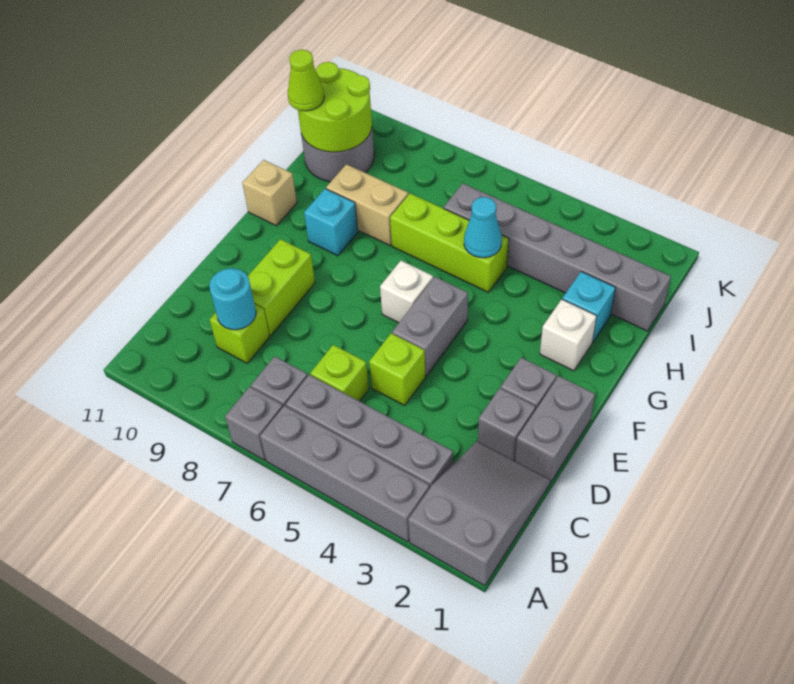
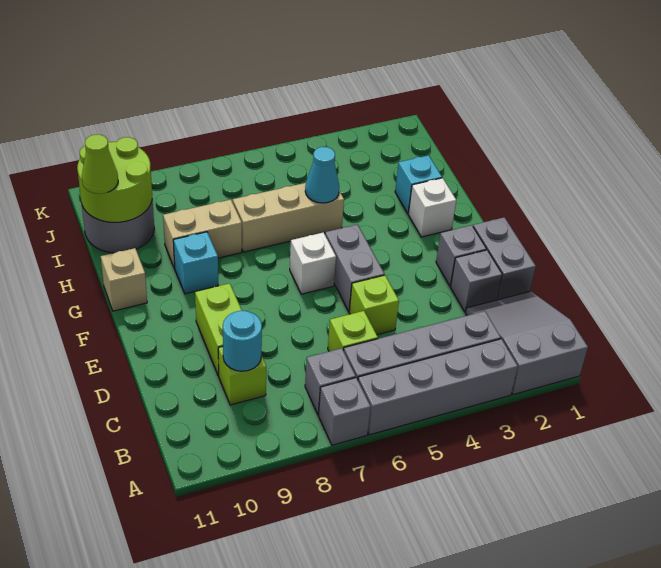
lime brick H5:H7 level 1 -> tan brick H5:H7 level 1
grey brick I1:I6 level 1 -> none

